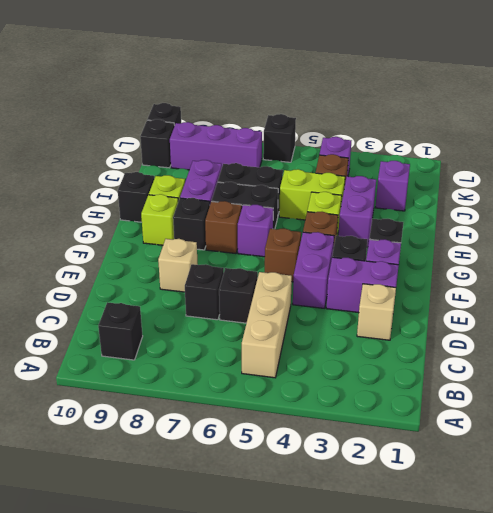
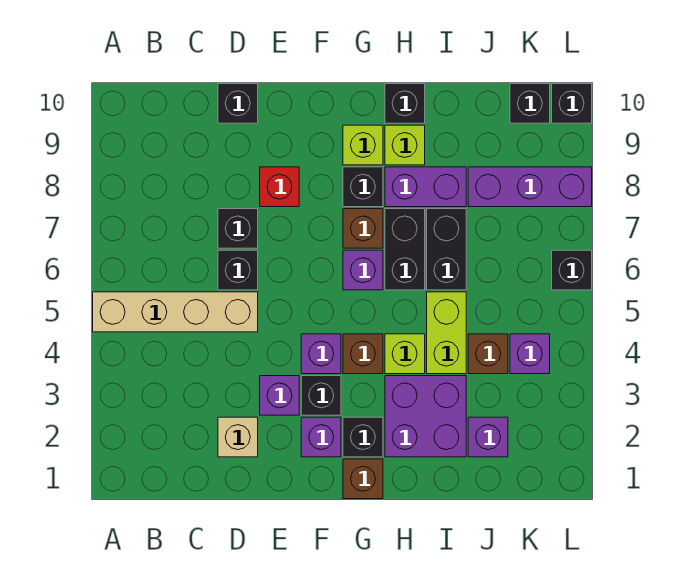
tan brick B5:D5 level 1 -> tan brick A5:D5 level 1
black brick B9 level 1 -> black brick D10 level 1
purple brick E2:E3 level 1 -> purple brick E3 level 1
purple brick E4:F4 level 1 -> purple brick F4 level 1
tan brick E8 level 1 -> red brick E8 level 1
brown brick F5 level 1 -> brown brick G1 level 1
purple brick H3:I3 level 1 -> purple brick H2:I3 level 1
purple brick K7:K9 level 1 -> purple brick J8:L8 level 1

